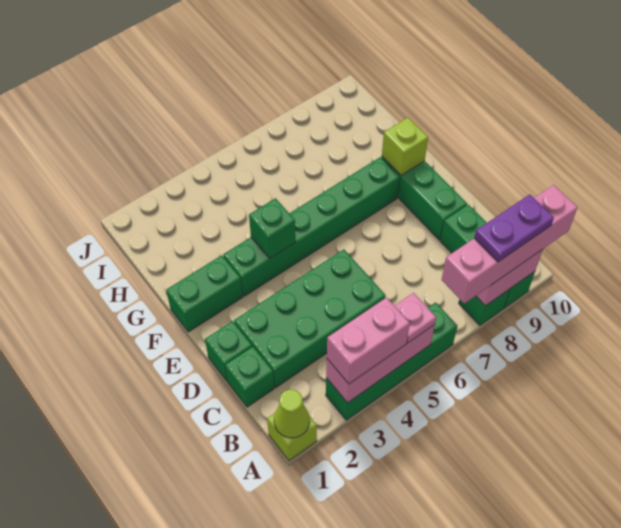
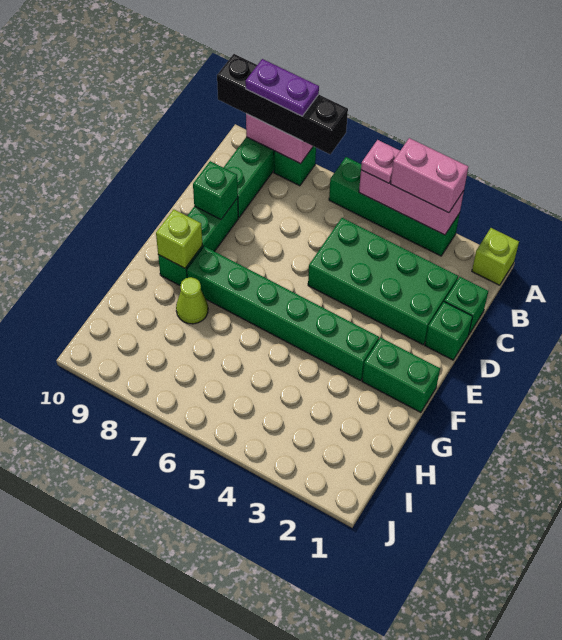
lime cone A1 level 2 -> lime cone G8 level 1
pink brick A7:A10 level 3 -> black brick A7:A10 level 3
green brick F4 level 2 -> green brick D9 level 2

